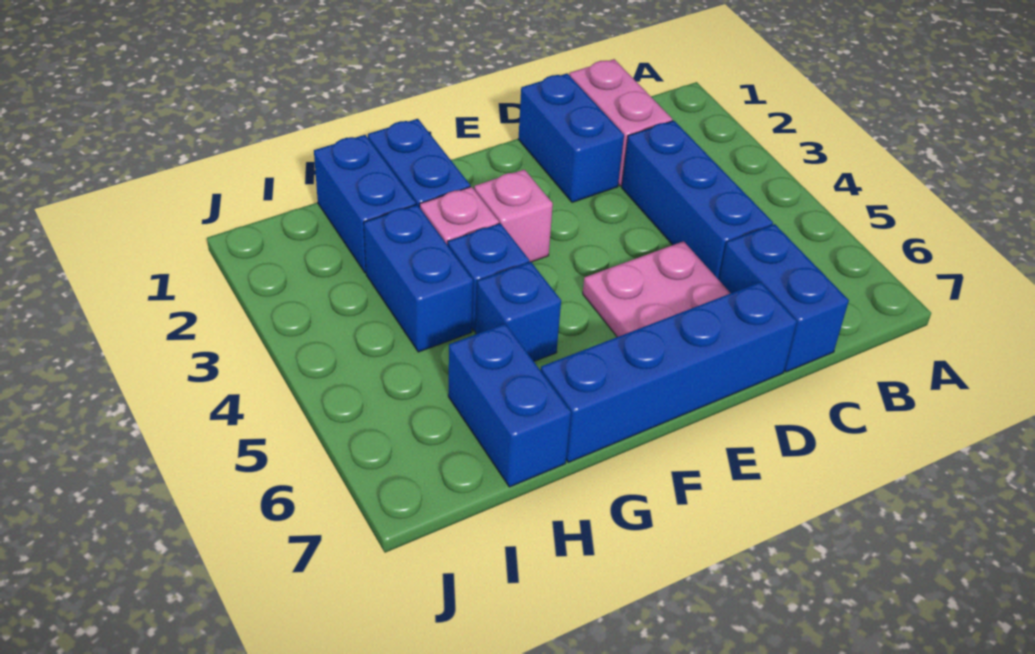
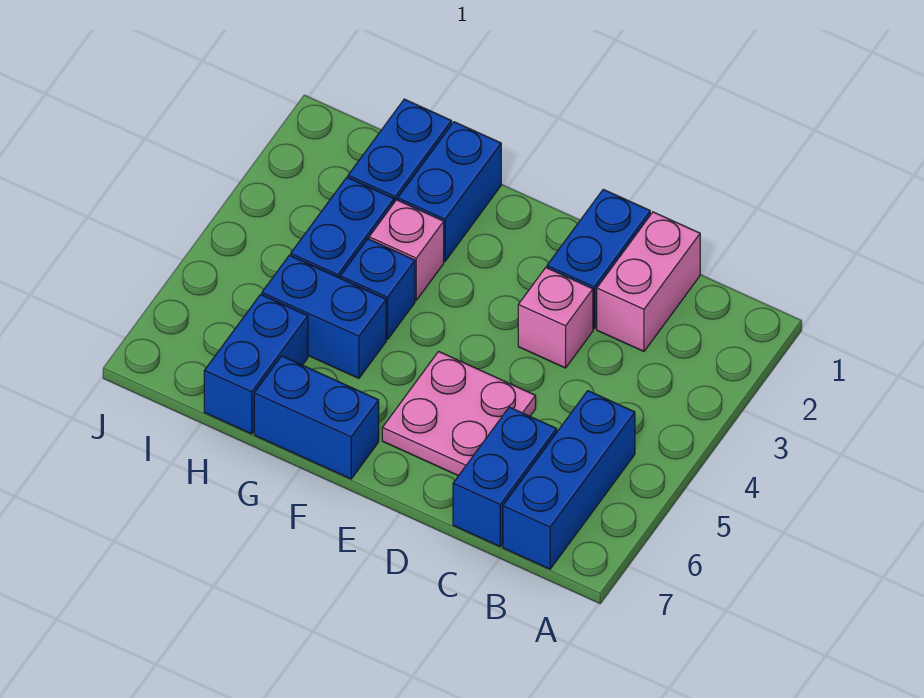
blue brick C3:C5 level 1 -> blue brick B5:B7 level 1
blue brick D7:G7 level 1 -> blue brick F7:G7 level 1
pink brick F3 level 1 -> pink brick D3 level 1
blue brick G5 level 1 -> blue brick G5:H5 level 1

